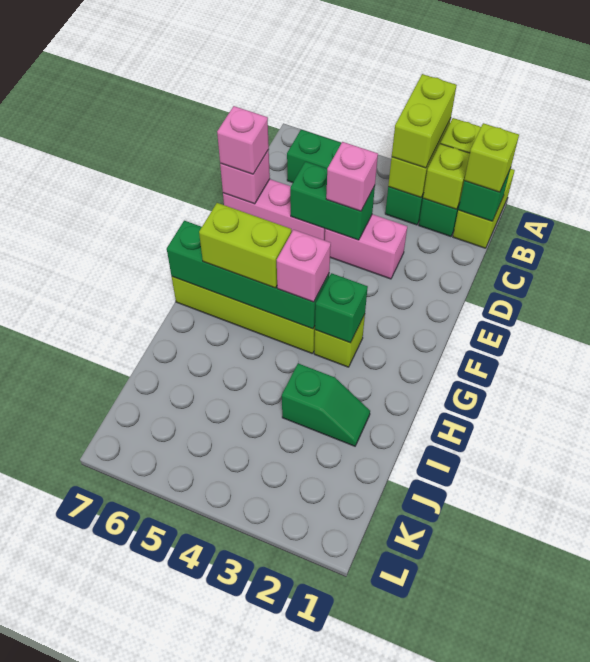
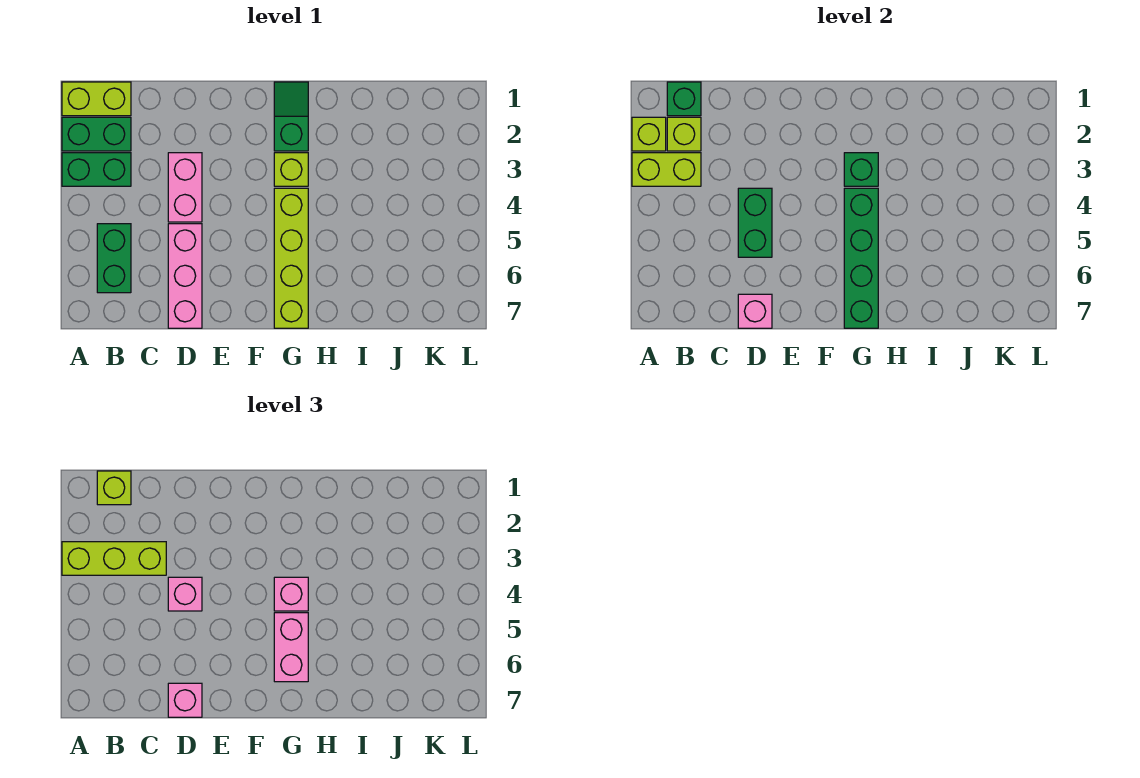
lime brick A3:B3 level 3 -> lime brick A3:C3 level 3
lime brick G5:G6 level 3 -> pink brick G5:G6 level 3
green slope I2:I3 level 1 top 3 -> green slope G1:G2 level 1 top 2

